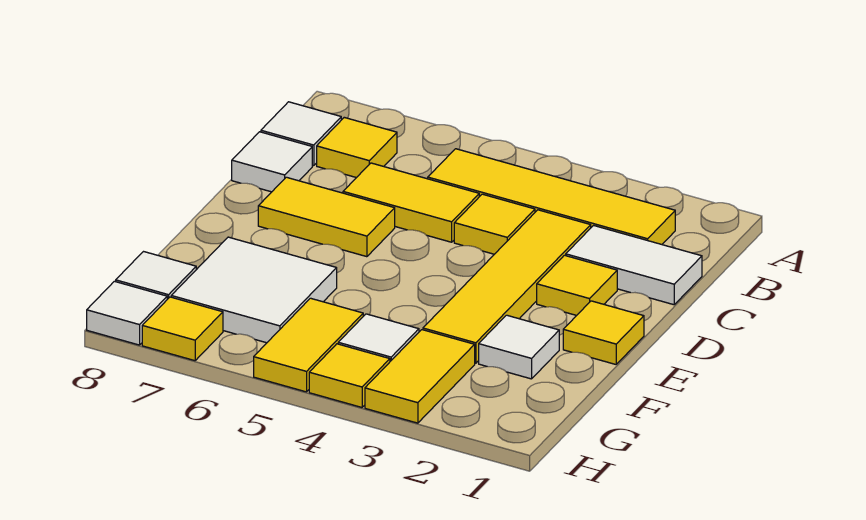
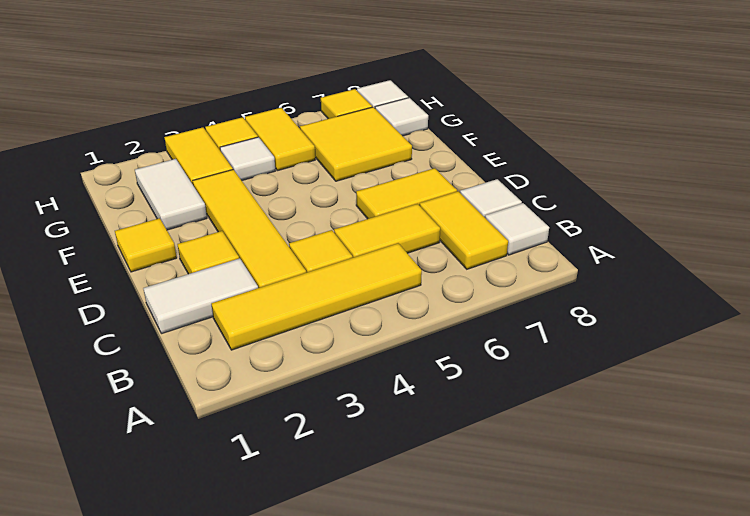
yellow tile B7 level 1 -> yellow tile B7:C7 level 1
white tile F2 level 1 -> white tile F2:G2 level 1
white tile F6:G7 level 1 -> yellow tile F6:G7 level 1

